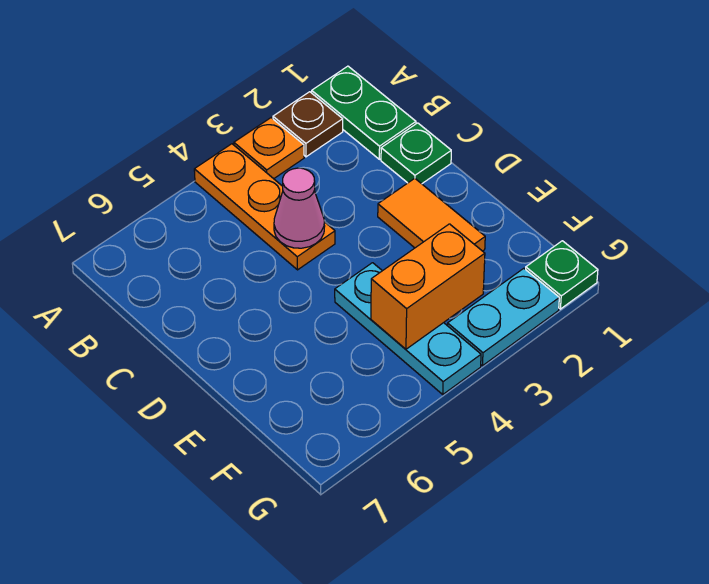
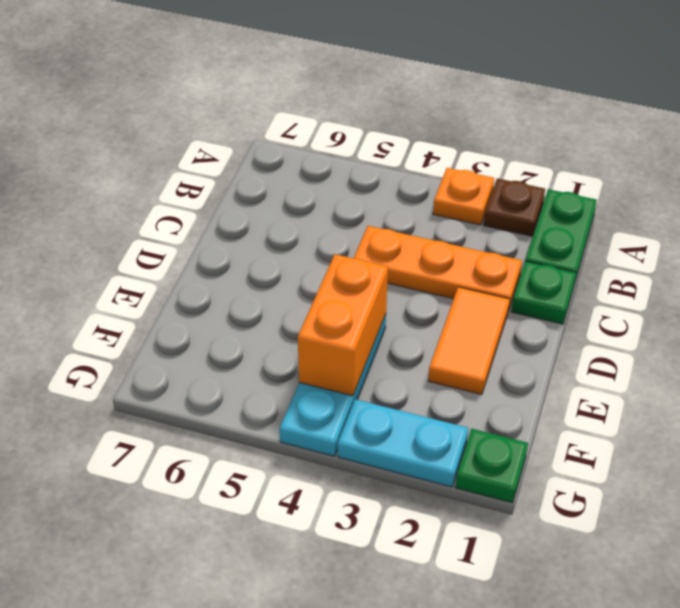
orange plate A4:C4 level 1 -> orange plate C2:C4 level 1
pink cone C4 level 2 -> none
orange brick F3:F4 level 2 -> orange brick E4:F4 level 2

